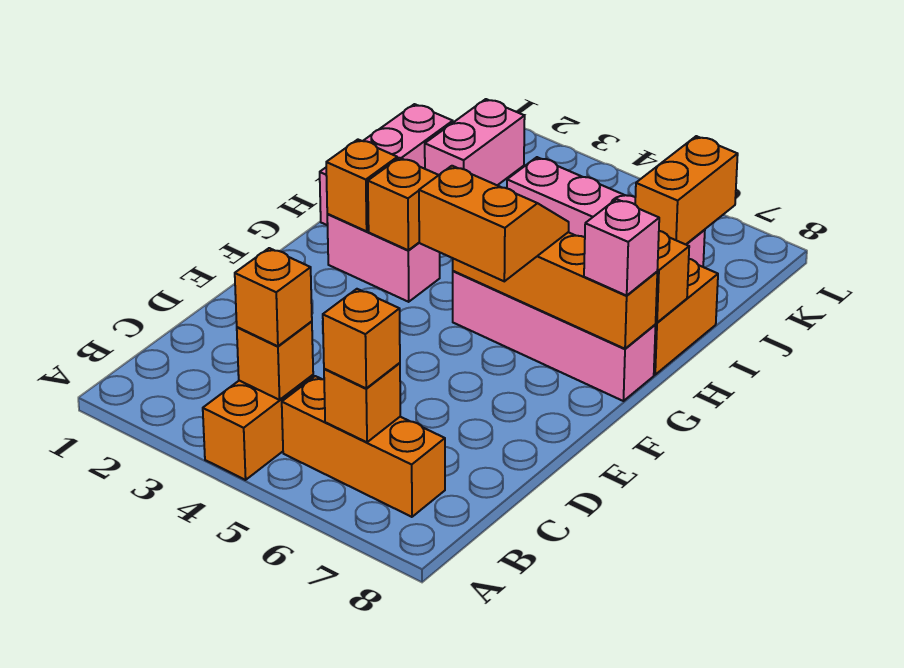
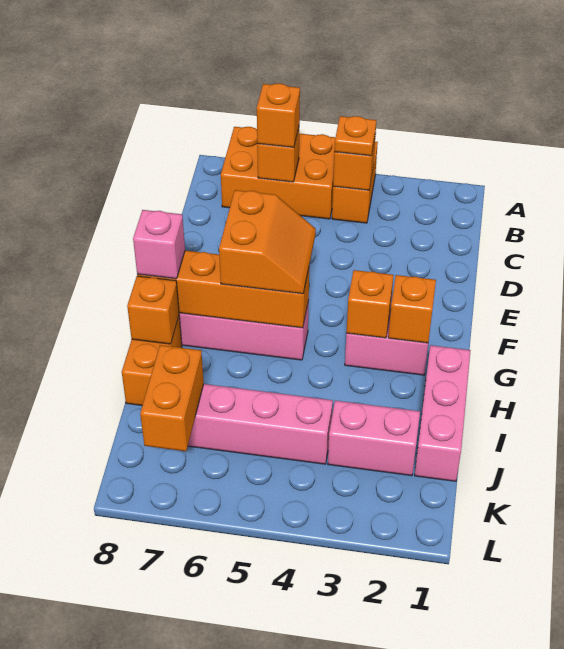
orange brick B4 level 3 -> orange plate B4 level 3
orange brick B5:B7 level 1 -> orange brick A5:B7 level 1
orange slope F5:G6 level 3 top F -> orange slope F5:G6 level 3 top 6
pink brick J2:K2 level 1 -> pink brick J2:J3 level 1

